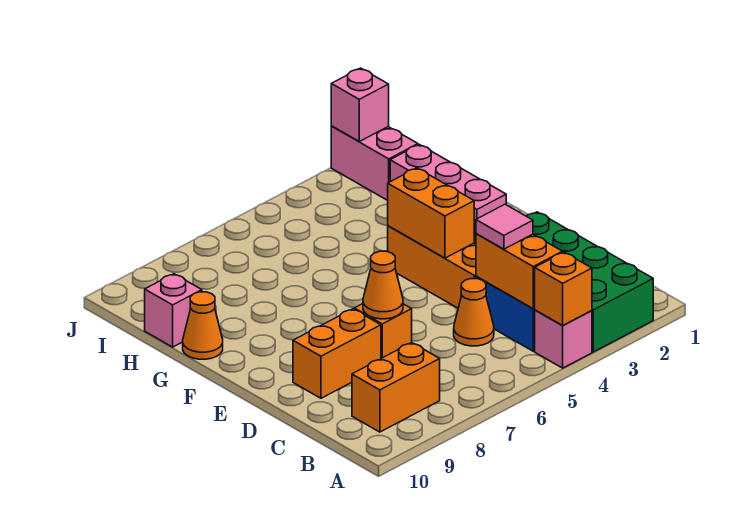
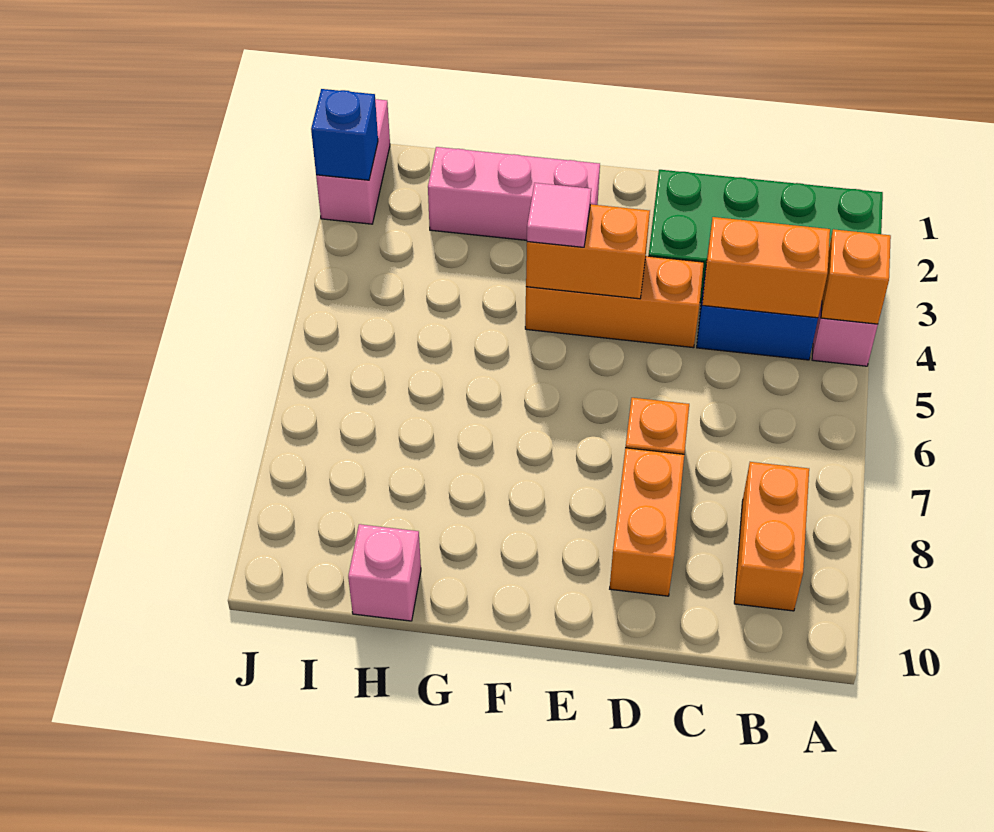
pink tile C4 level 3 -> pink tile F4 level 3
orange cone C5 level 1 -> none
orange cone D7 level 2 -> none
orange cone G10 level 1 -> none
pink brick I2:J2 level 1 -> pink brick J1:J2 level 1
pink brick J2 level 2 -> blue brick J2 level 2

